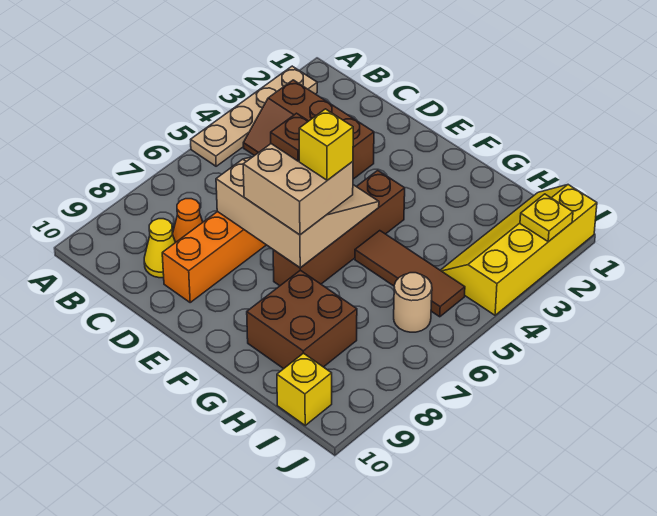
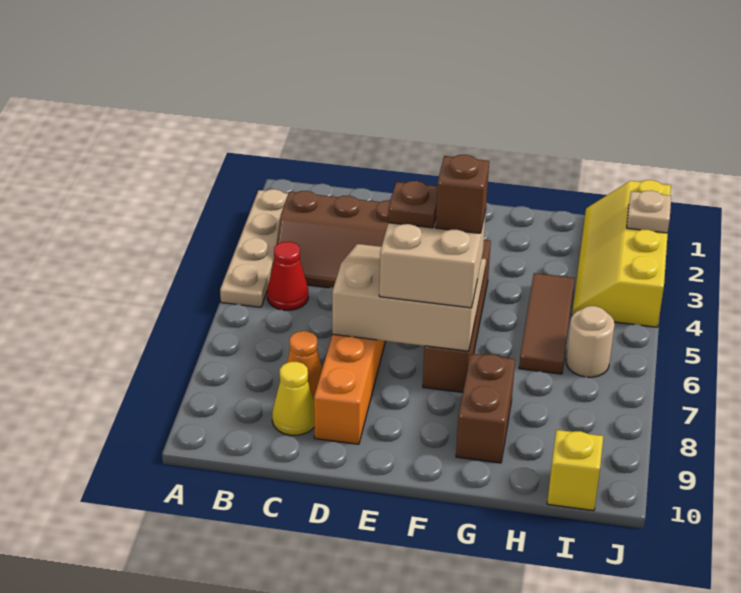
none -> red cone B5 level 1
yellow brick F6 level 4 -> brown brick F6 level 4
brown tile G5:I5 level 1 -> brown tile H4:H6 level 1
brown brick G8:H9 level 1 -> brown brick G8:G9 level 1
yellow plate J2 level 2 -> tan plate J2 level 2

